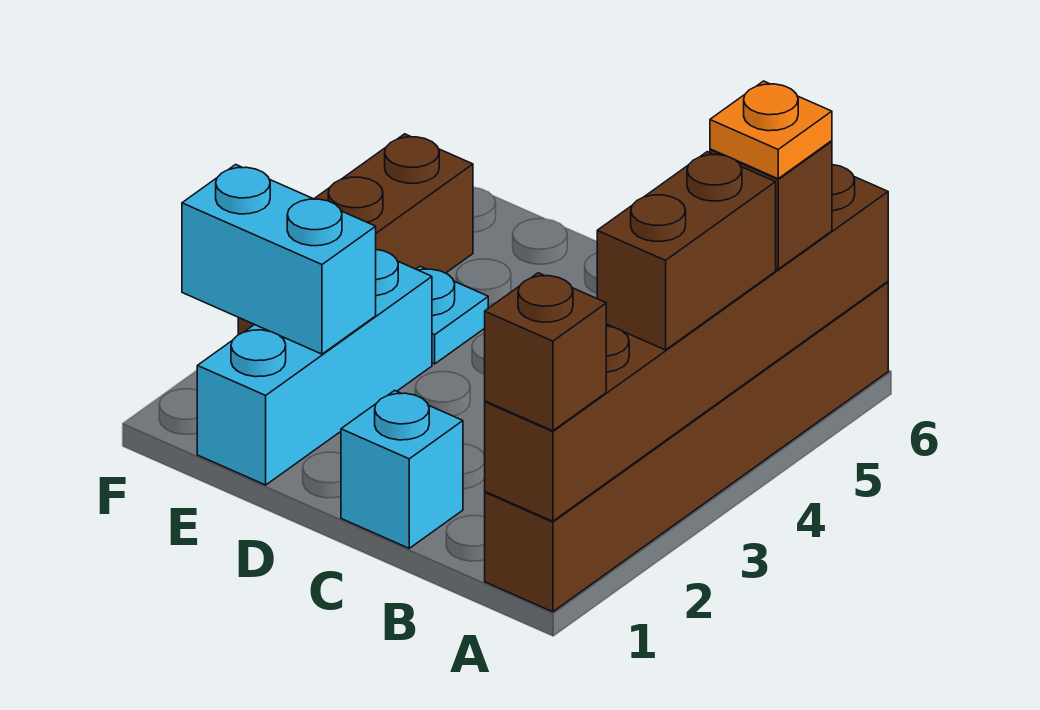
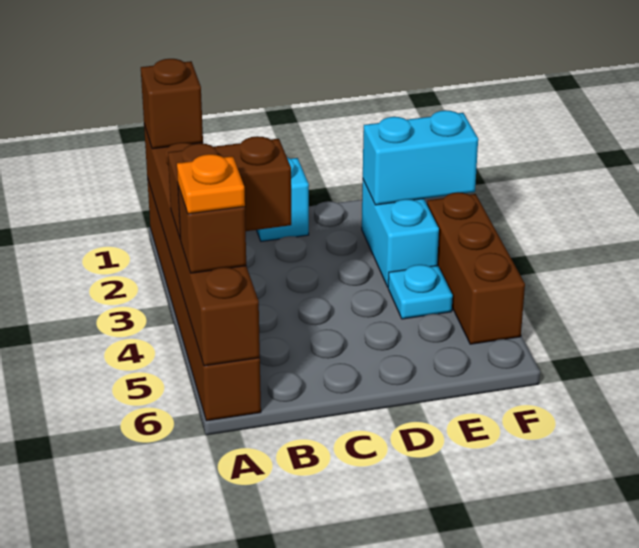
brown brick A3:A4 level 3 -> brown brick A4:B4 level 3
cyan brick E1:E3 level 1 -> cyan brick E2:E3 level 1

